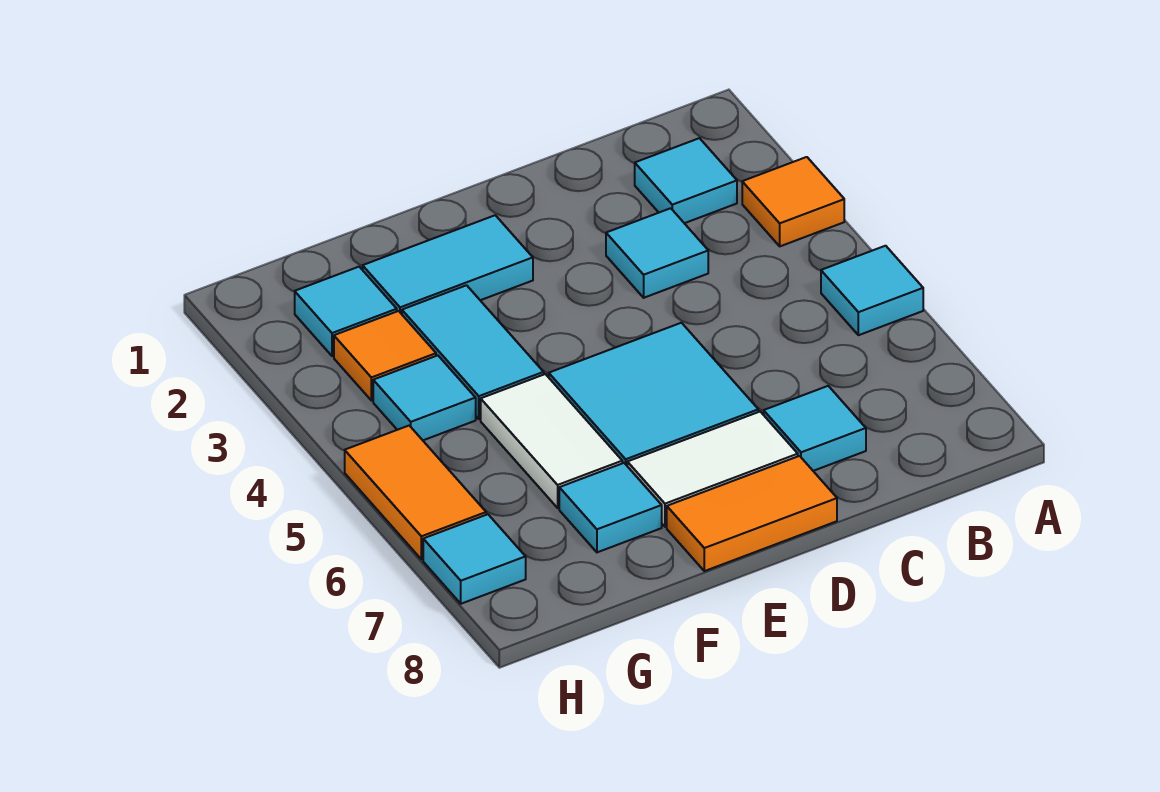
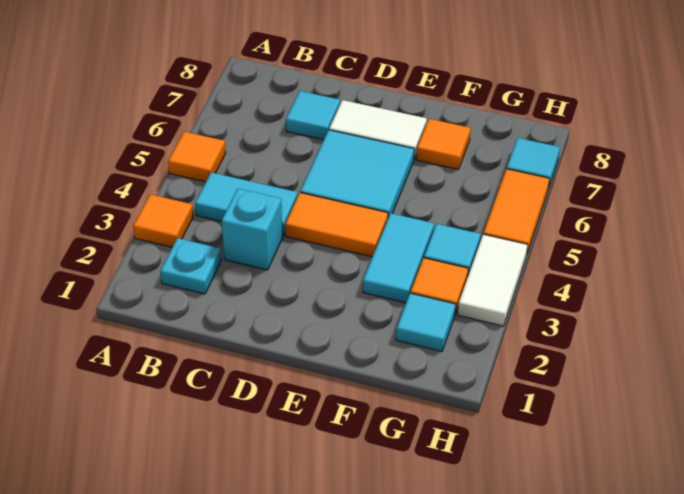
cyan tile A5 level 1 -> orange tile A5 level 1
cyan tile B2 level 1 -> cyan plate B2 level 1
cyan tile C3 level 1 -> cyan brick C3 level 1
orange tile D8:E8 level 1 -> orange tile D4:E4 level 1
cyan tile E2:F2 level 1 -> cyan tile B4:C4 level 1
white tile F5:F6 level 1 -> white tile H3:H4 level 1
cyan tile F7 level 1 -> orange tile F7 level 1

